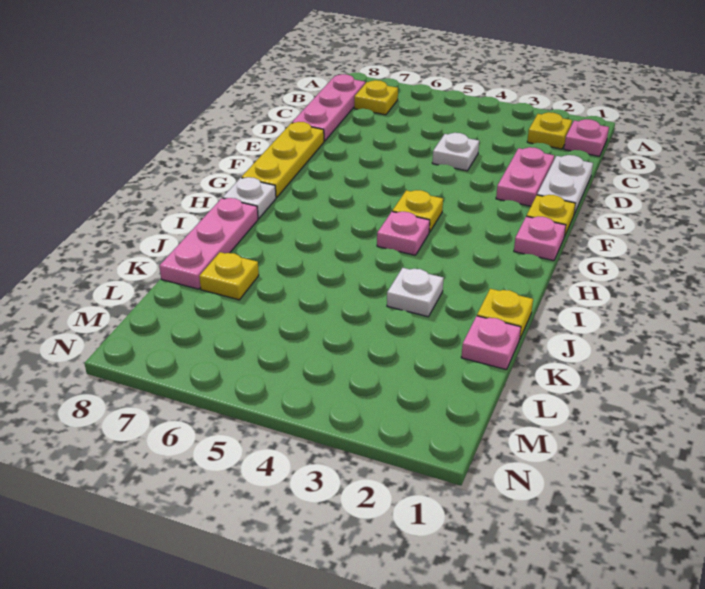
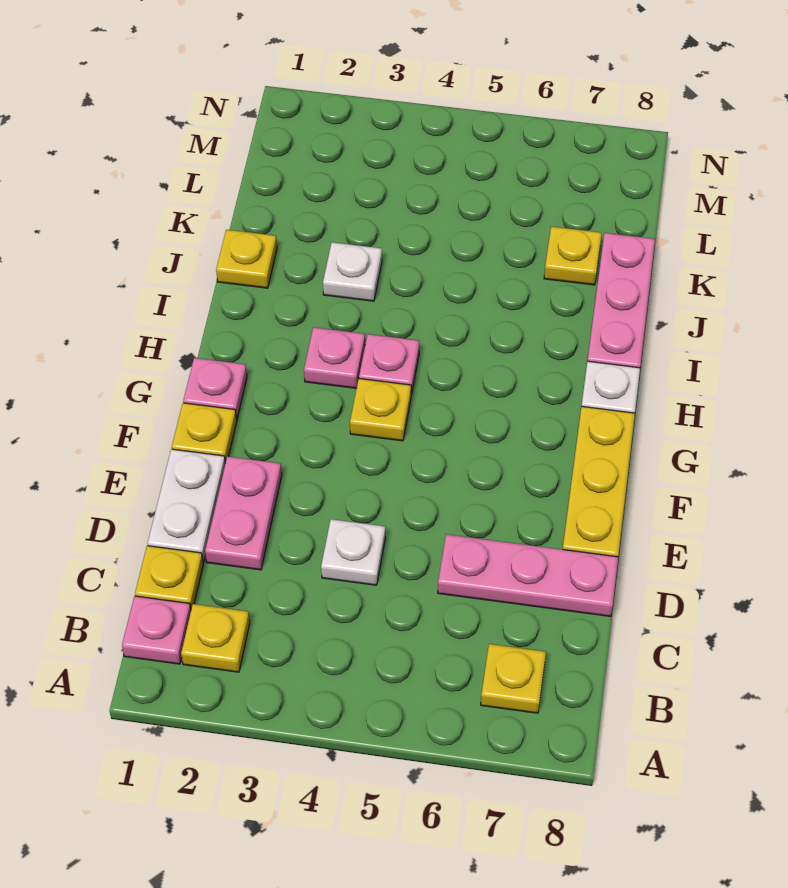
pink plate B8:D8 level 1 -> pink plate D6:D8 level 1
none -> yellow plate C1 level 1
pink plate K1 level 1 -> pink plate H3 level 1

